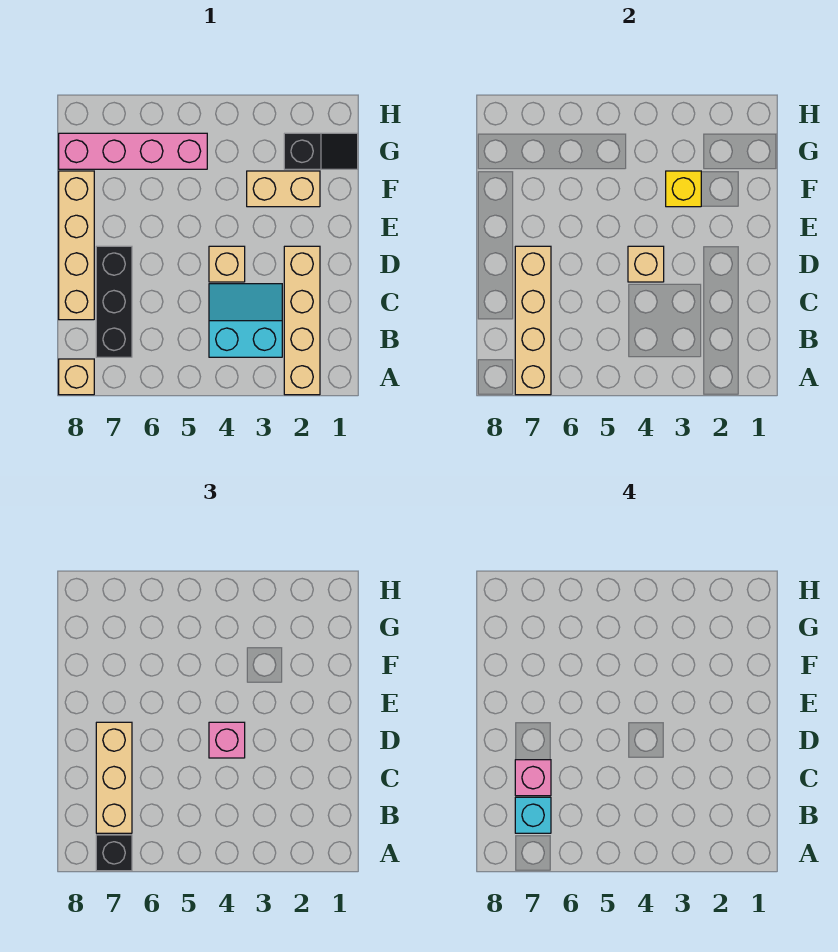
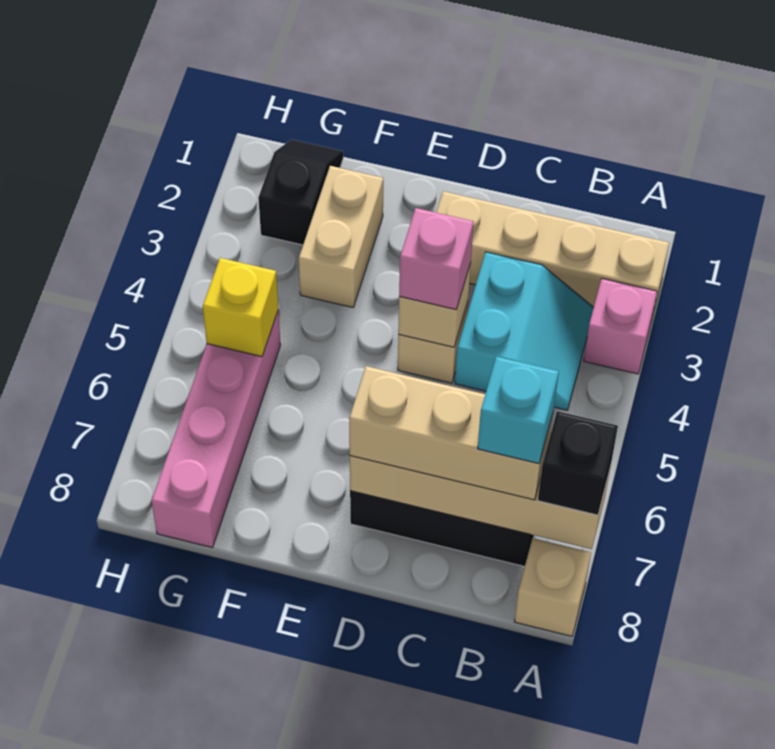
cyan slope B3:C4 level 1 top B -> cyan slope B3:C4 level 1 top C
pink brick C7 level 4 -> pink brick A3 level 1
tan brick C8:F8 level 1 -> none
yellow brick F3 level 2 -> yellow brick G5 level 2

